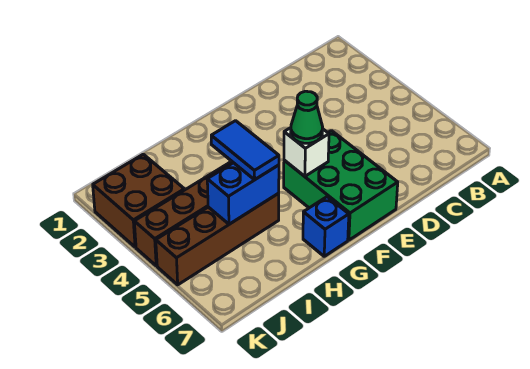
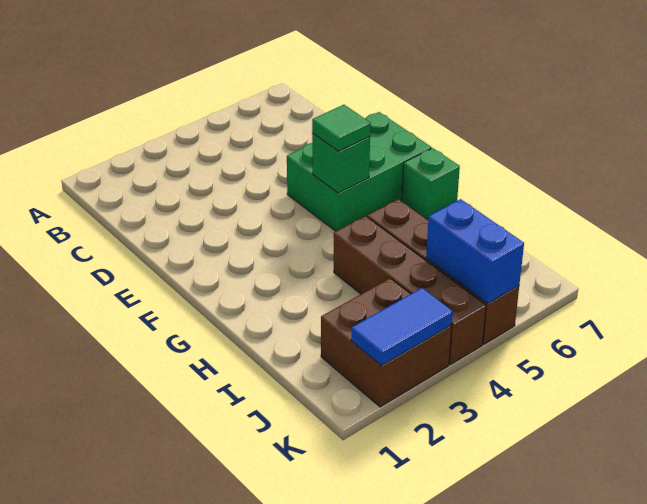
white brick F5 level 2 -> green brick F5 level 2
green cone F5 level 3 -> green tile F5 level 3
blue brick G7 level 1 -> green brick G7 level 1
blue tile H4:H5 level 3 -> blue tile K2:K3 level 2
blue brick H5:I5 level 2 -> blue brick J5:K5 level 2

